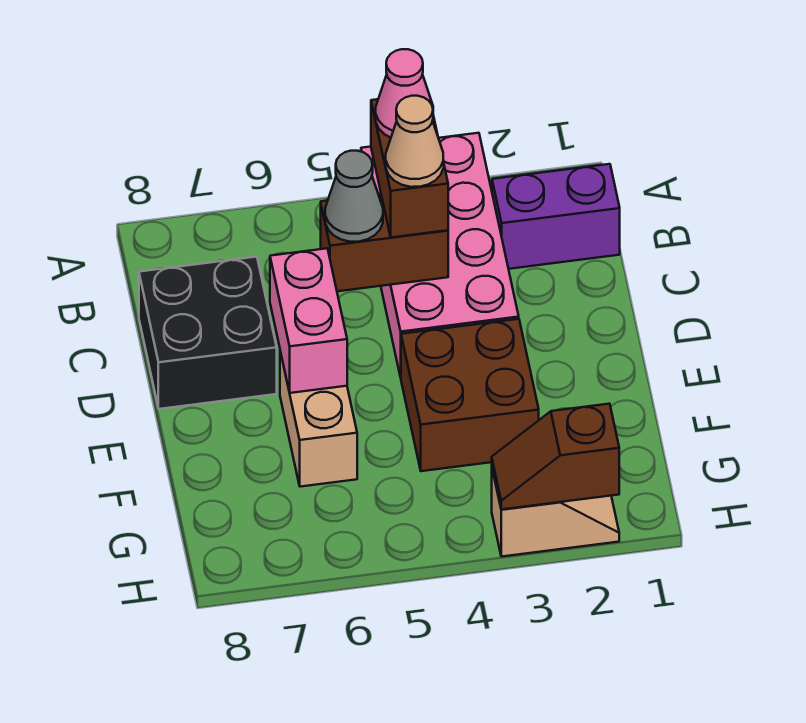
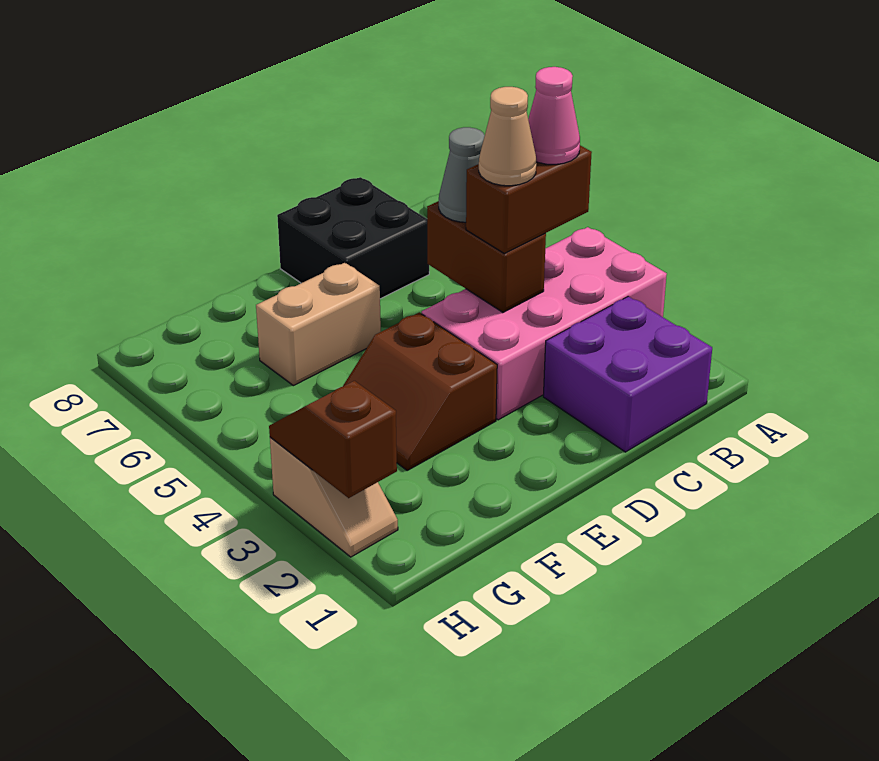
purple brick B1:B2 level 1 -> purple brick B1:C2 level 1
pink brick D6:E6 level 2 -> none
brown brick E3:F4 level 1 -> brown slope E3:F4 level 1 top E

